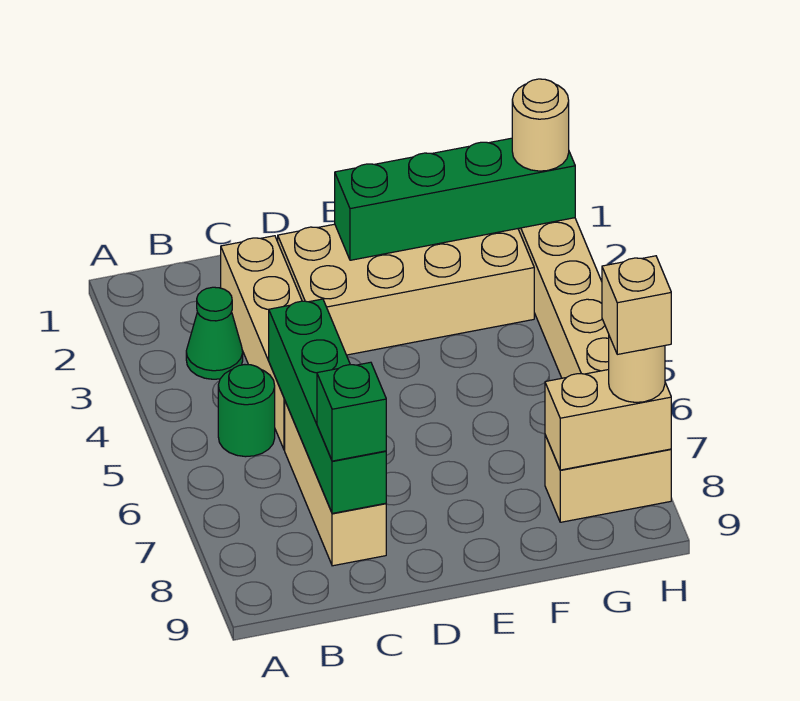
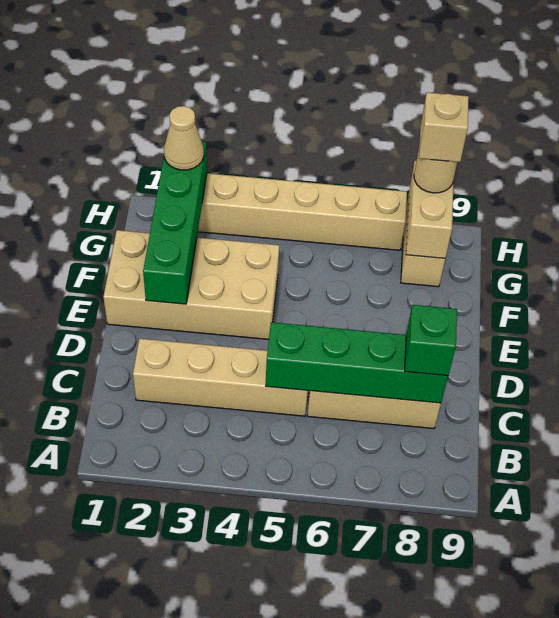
green cone B3 level 1 -> none
green round brick B5 level 1 -> none
tan brick D2:G3 level 1 -> tan brick E1:F4 level 1
tan round brick H2 level 3 -> tan cone H2 level 3

